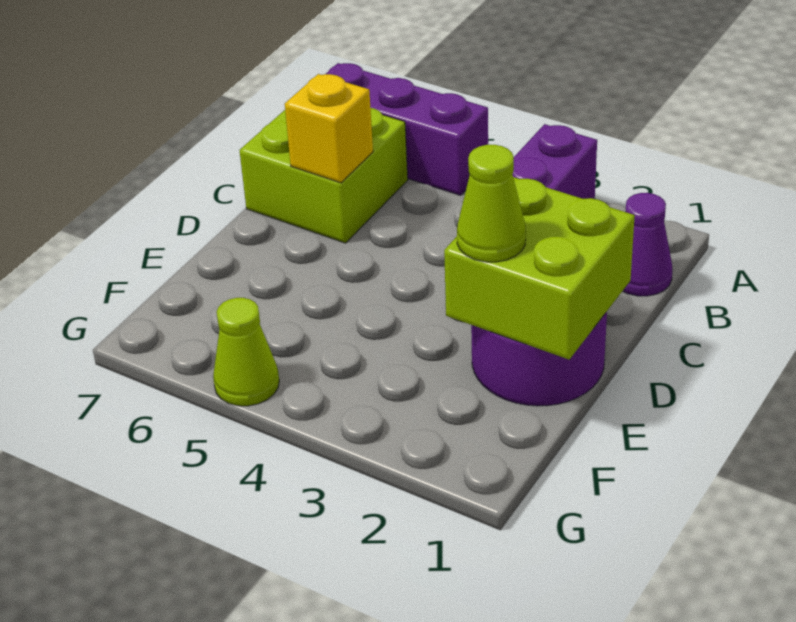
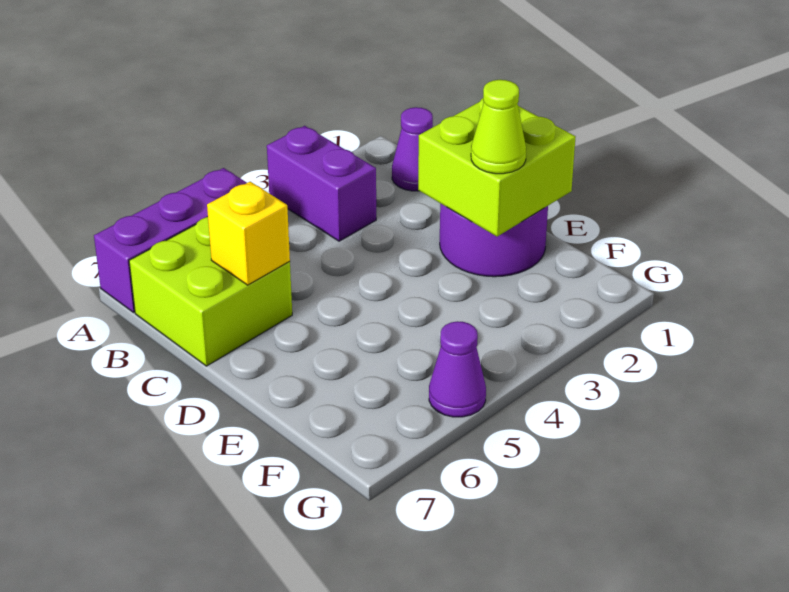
lime cone G5 level 1 -> purple cone G5 level 1

